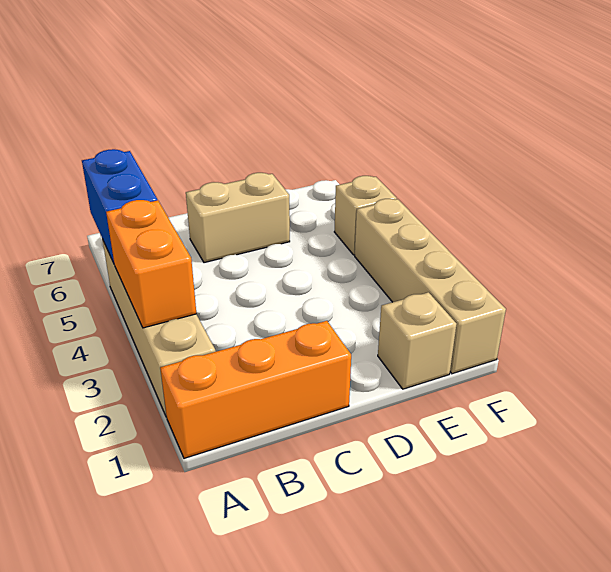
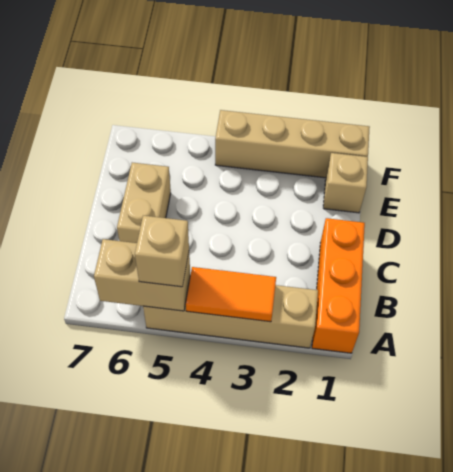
orange brick A3:A4 level 2 -> orange tile A3:A4 level 2
blue brick A5:A6 level 2 -> tan brick A5:A6 level 2
tan brick F5 level 1 -> tan brick A5 level 3

